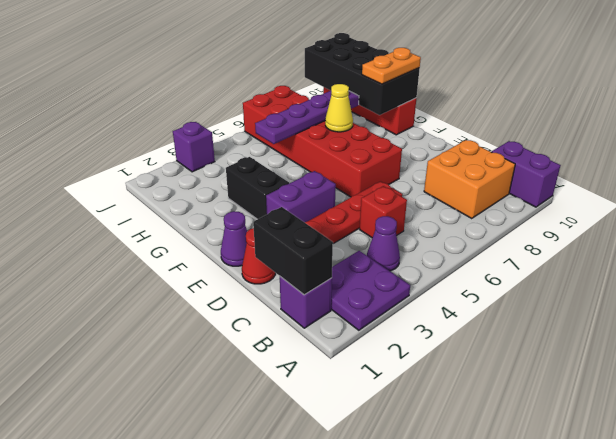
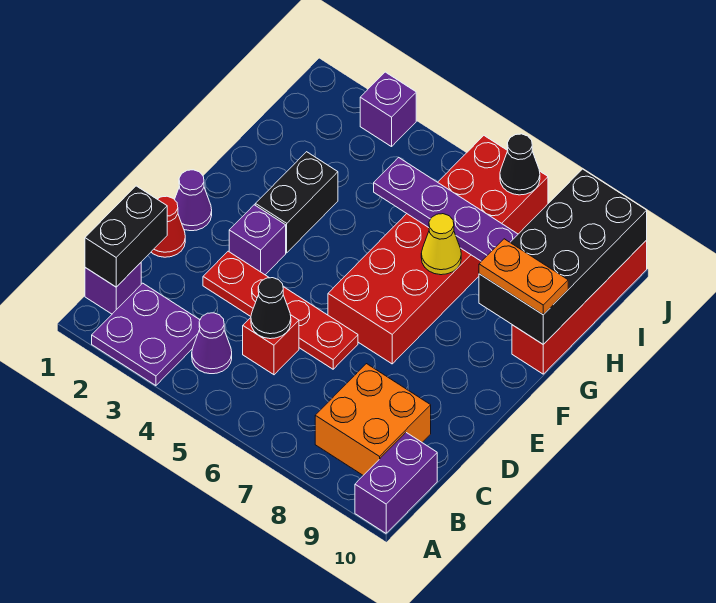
none -> black cone C5 level 2
purple brick E3:E4 level 1 -> purple brick E3 level 1
none -> black cone J7 level 2

